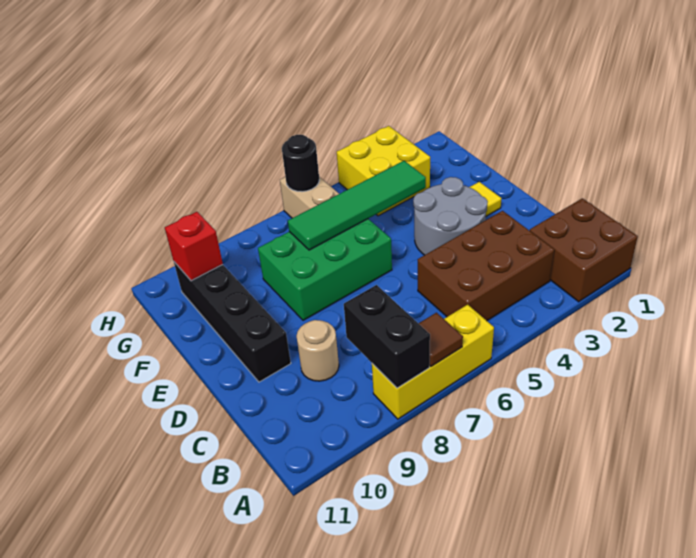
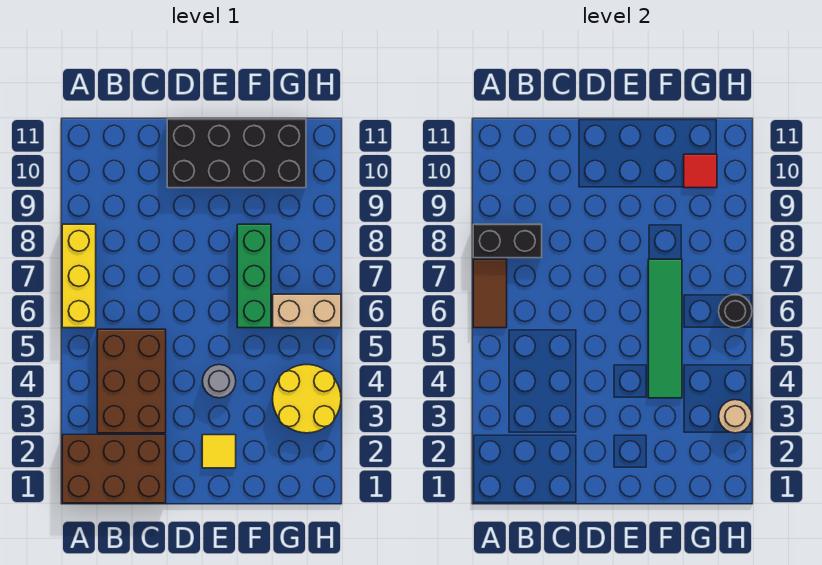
brown brick A1:B2 level 1 -> brown brick A1:C2 level 1
brown tile A7 level 2 -> brown tile A6:A7 level 2
tan round brick C9 level 1 -> tan round brick H3 level 2
grey round brick D3:E4 level 1 -> grey round brick E4 level 1
black brick D10:G10 level 1 -> black brick D10:G11 level 1
green brick E6:F8 level 1 -> green brick F6:F8 level 1
yellow brick G3:H4 level 1 -> yellow round brick G3:H4 level 1
red brick G10 level 2 -> red tile G10 level 2

